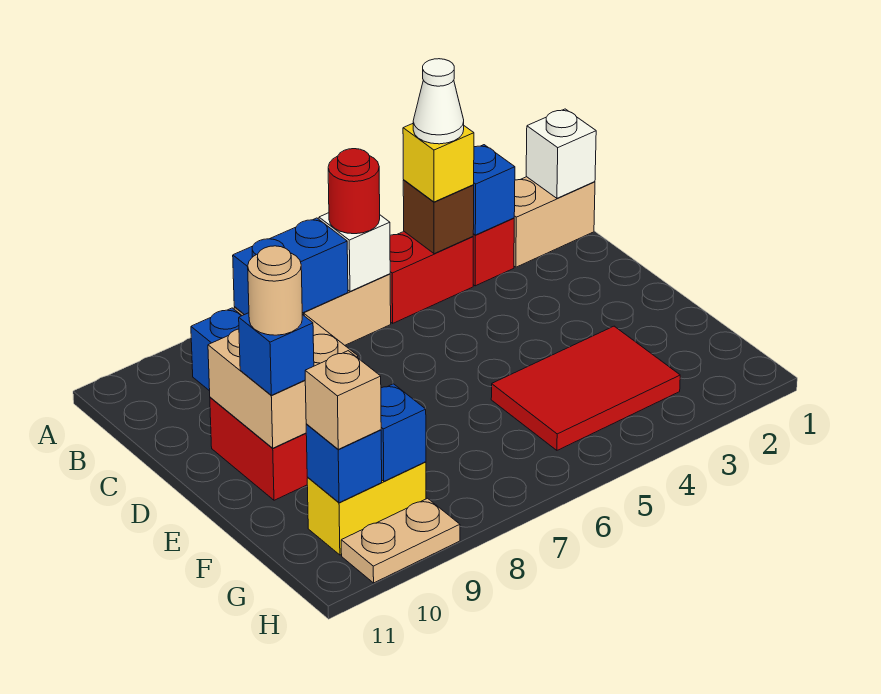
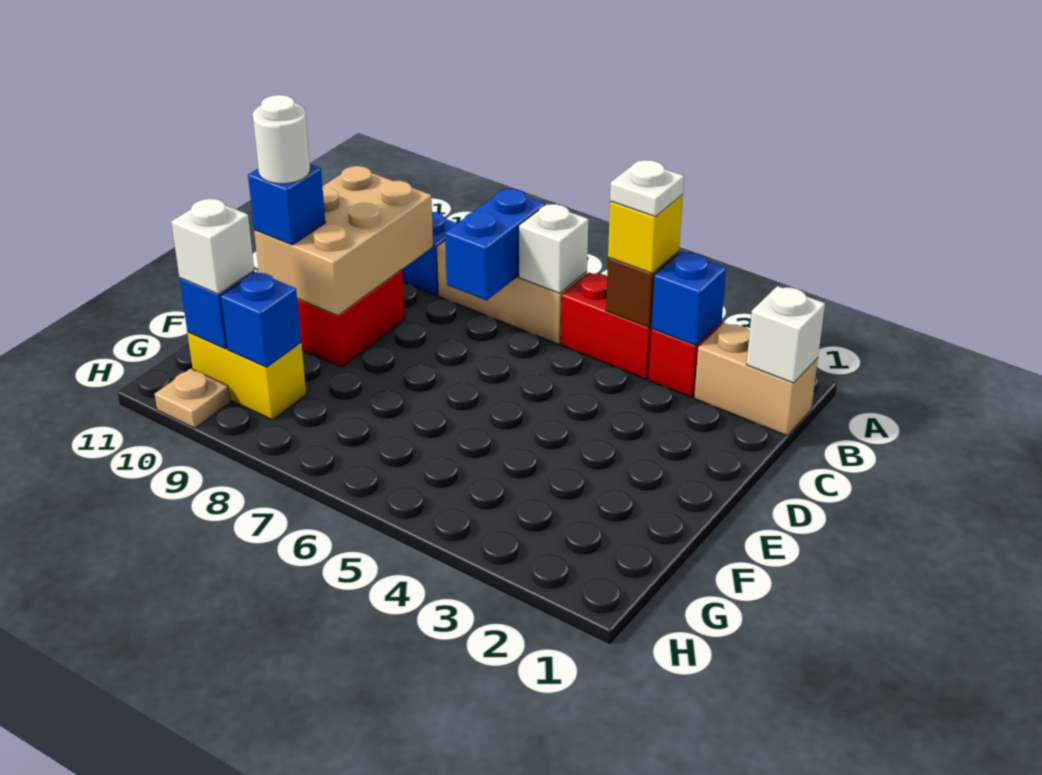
white cone B4 level 4 -> white plate B4 level 4
red round brick B6 level 3 -> none
blue brick B7:B8 level 2 -> blue brick B7:C7 level 2
tan brick D9:E10 level 2 -> tan brick C9:E10 level 2
tan round brick E10 level 4 -> white round brick E10 level 4
red tile F3:G5 level 1 -> none
tan brick G10 level 3 -> white brick G10 level 3
tan plate H9:H10 level 1 -> tan plate H10 level 1

